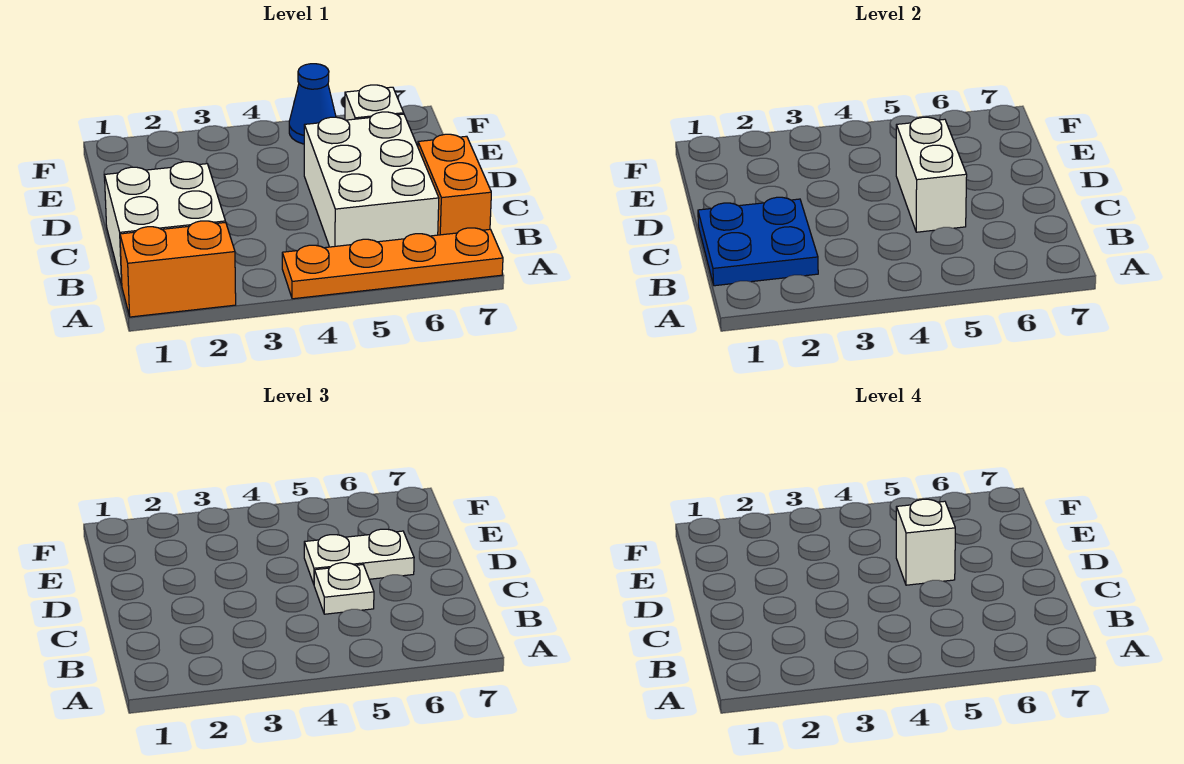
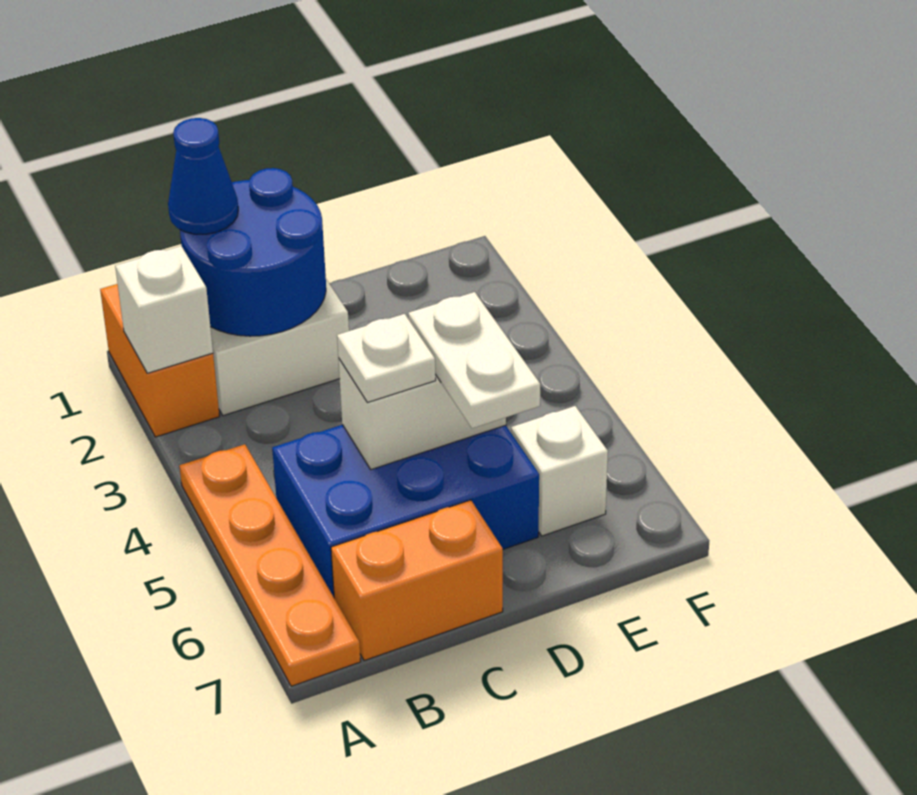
blue plate B1:C2 level 2 -> blue round brick B1:C2 level 2
white brick B5:D6 level 1 -> blue brick B5:D6 level 1
white brick D5 level 4 -> white brick A2 level 2
blue cone F5 level 1 -> blue cone B1 level 3

